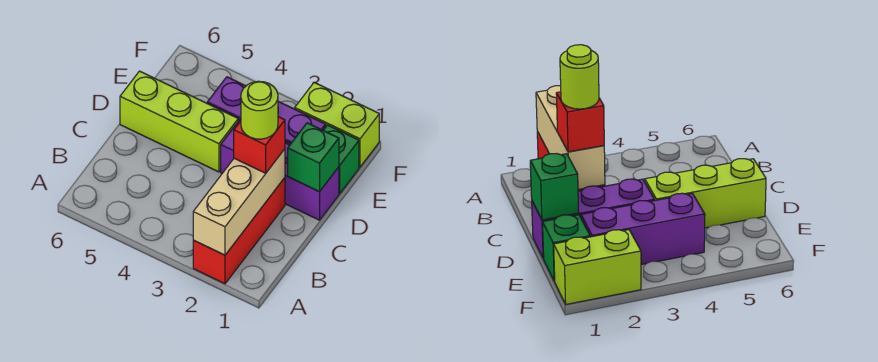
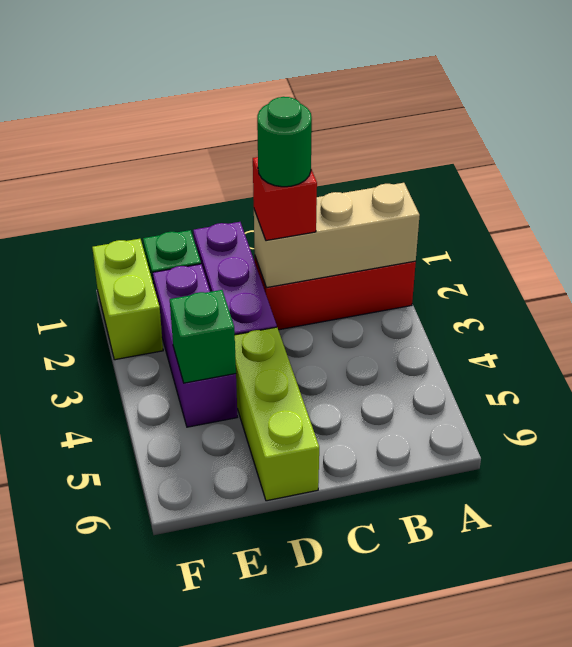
lime round brick C2 level 4 -> green round brick C2 level 4
green brick D1 level 2 -> green brick E4 level 2

